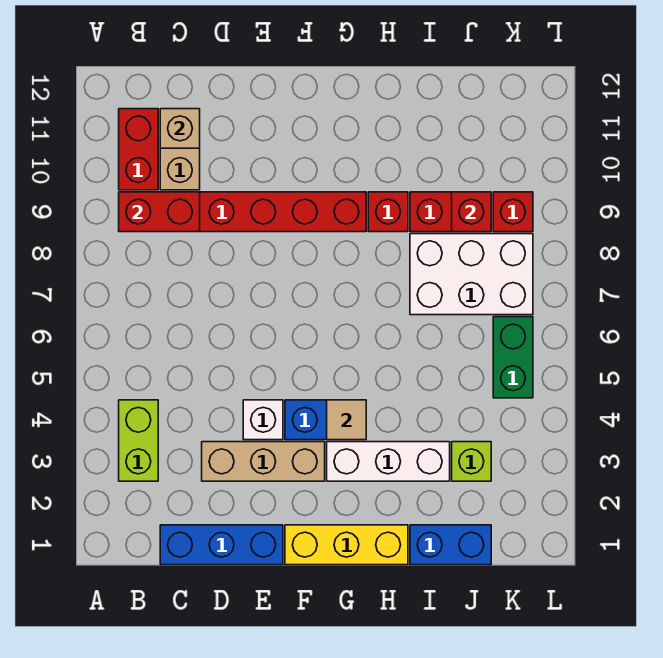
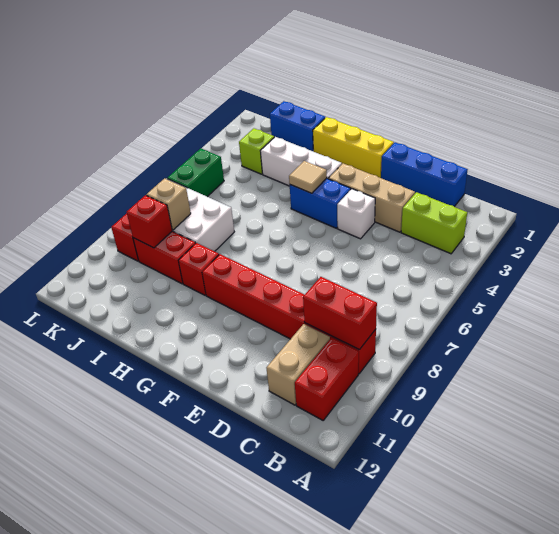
lime brick B3:B4 level 1 -> lime brick B3:C3 level 1
tan brick C11 level 2 -> tan brick J8 level 2

